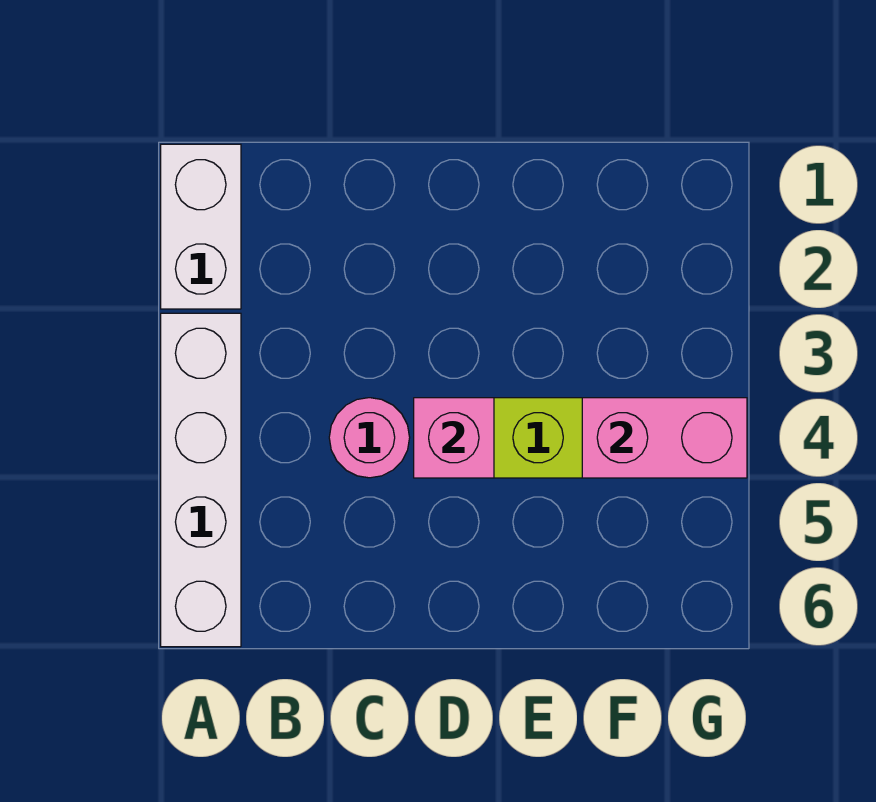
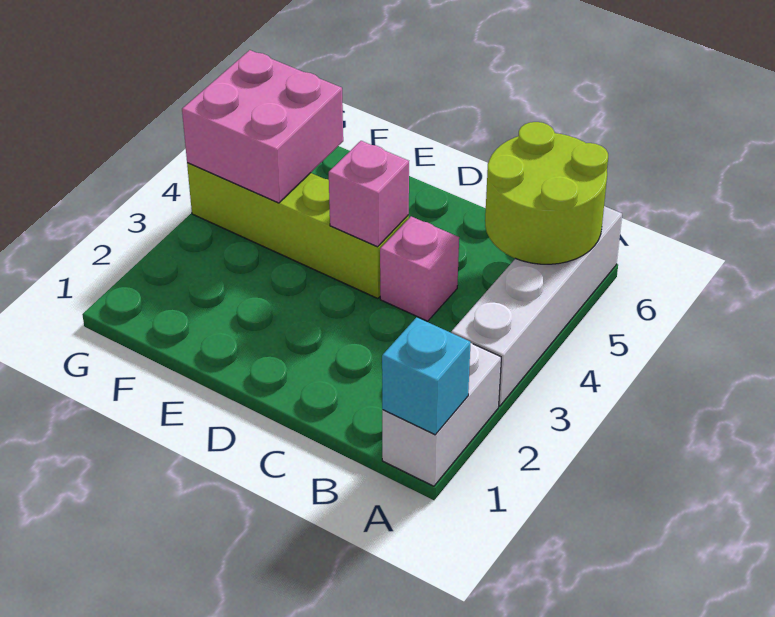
none -> cyan brick A1 level 2
none -> lime round brick A5:B6 level 2
pink round brick C4 level 1 -> pink brick C4 level 1
pink brick F4:G4 level 2 -> pink brick F4:G5 level 2

